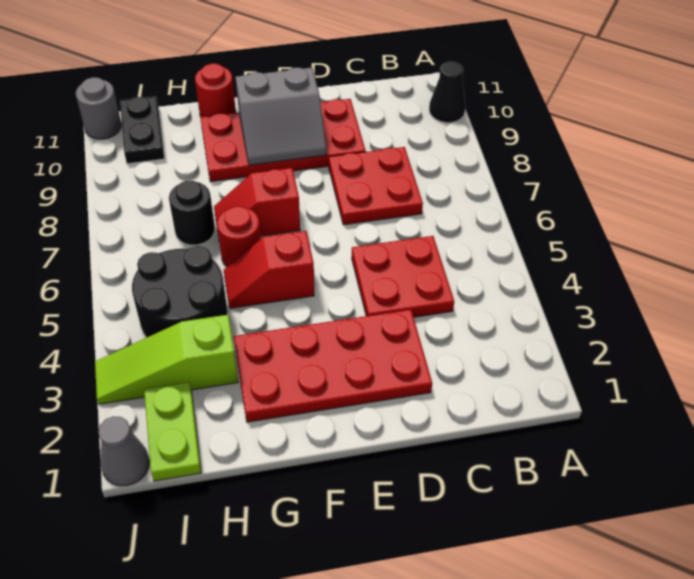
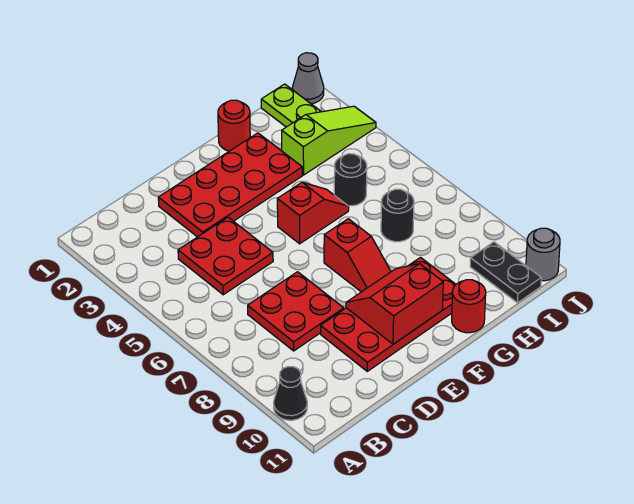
grey slope E9:F10 level 2 top 10 -> red slope E9:F10 level 2 top 10
red slope F7:G7 level 1 top F -> red slope F7:F8 level 1 top 7
red round brick G6 level 1 -> red round brick G1 level 1
black round brick H4:I5 level 1 -> black round brick H5 level 1

